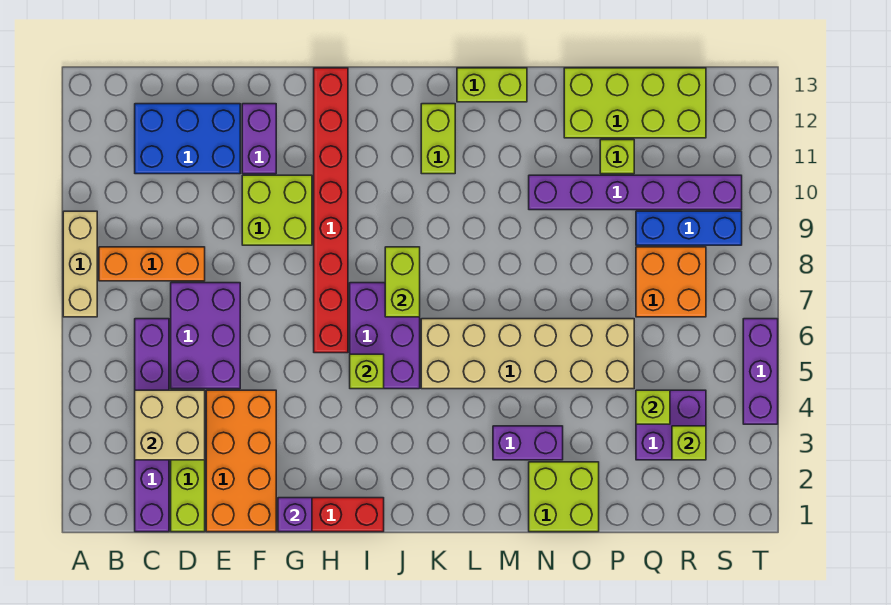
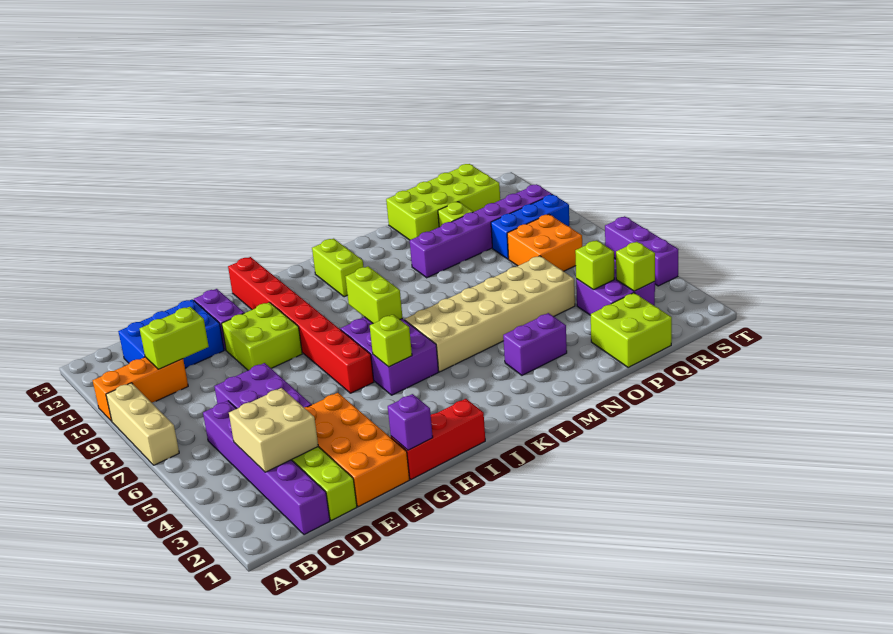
orange brick B8:D8 level 1 -> orange brick A10:C10 level 1
lime brick L13:M13 level 1 -> lime brick C10:D10 level 2
lime brick N1:O2 level 1 -> lime brick P1:Q2 level 1

